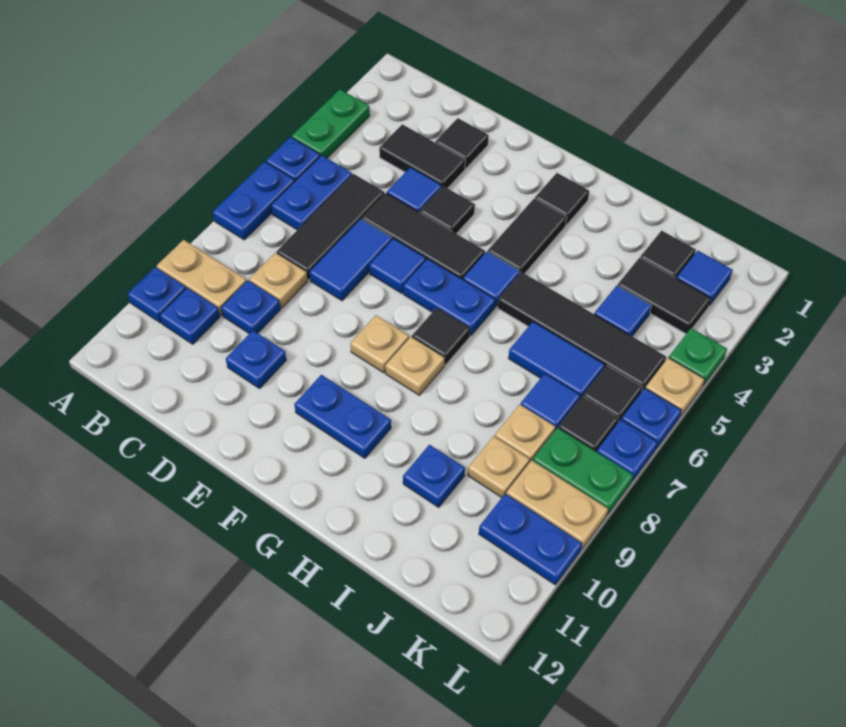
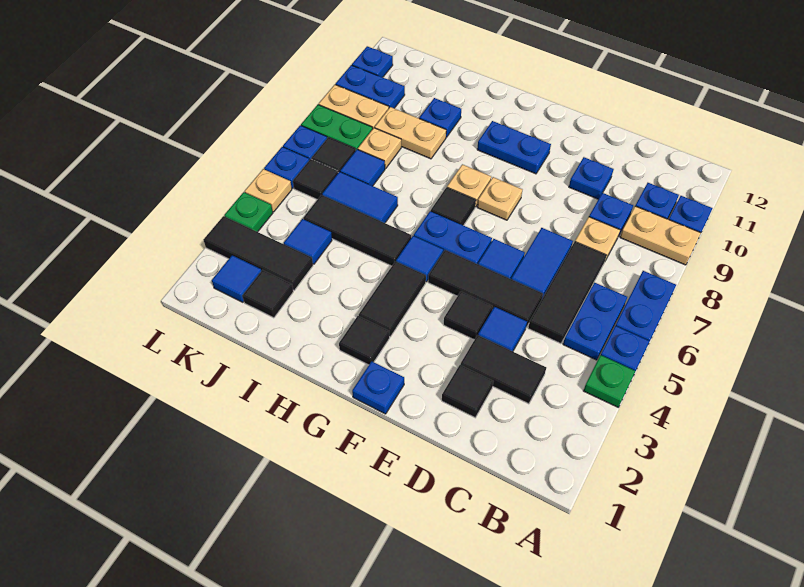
green plate A3:A4 level 1 -> green plate A4 level 1
none -> blue plate F1 level 1
black tile H5:K5 level 1 -> black tile H5:J5 level 1
black tile J3:K3 level 1 -> black tile J3:L3 level 1
tan plate J9 level 1 -> tan plate I9:J9 level 1
none -> blue plate L11 level 1

